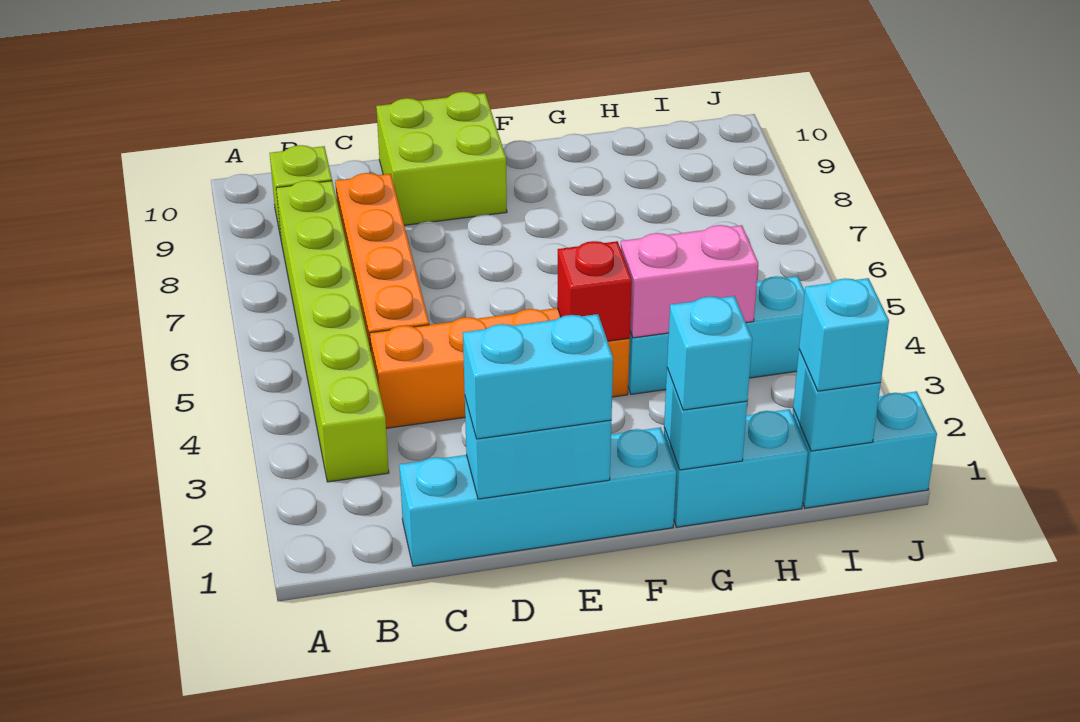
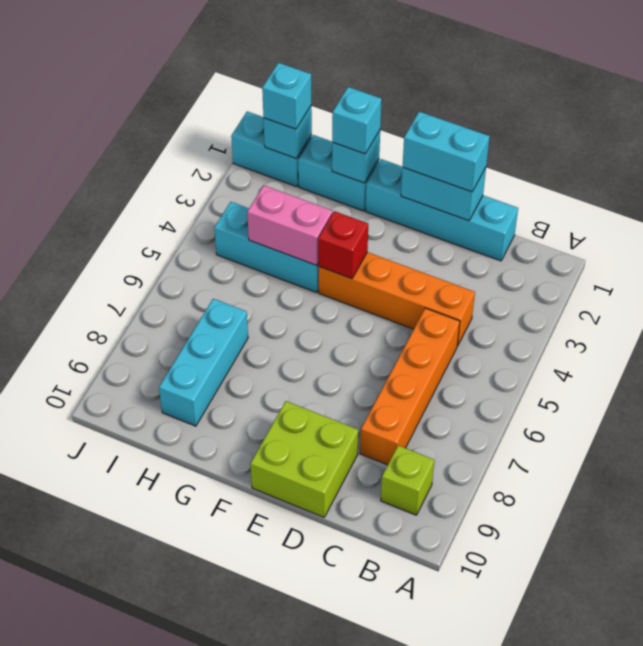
lime brick B3:B8 level 1 -> none
none -> cyan brick H7:H9 level 1

